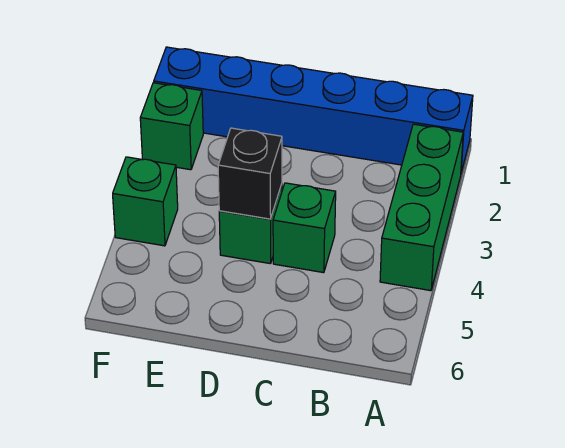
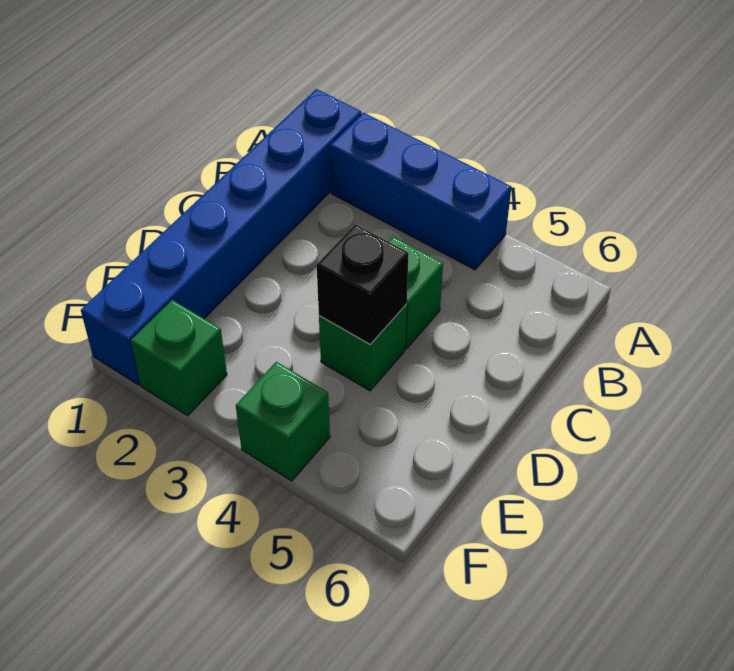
green brick A2:A4 level 1 -> blue brick A2:A4 level 1

